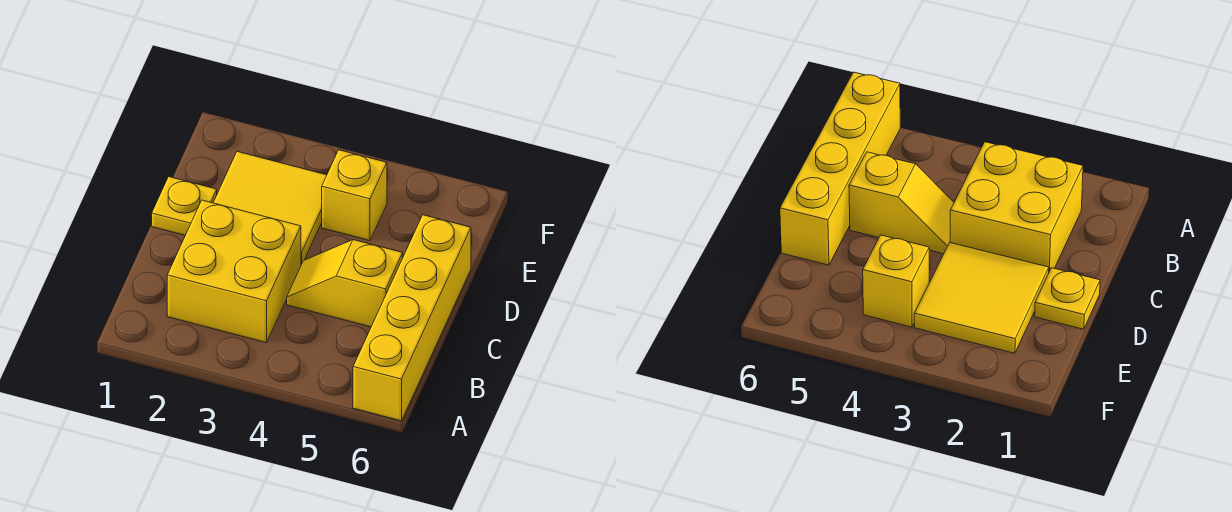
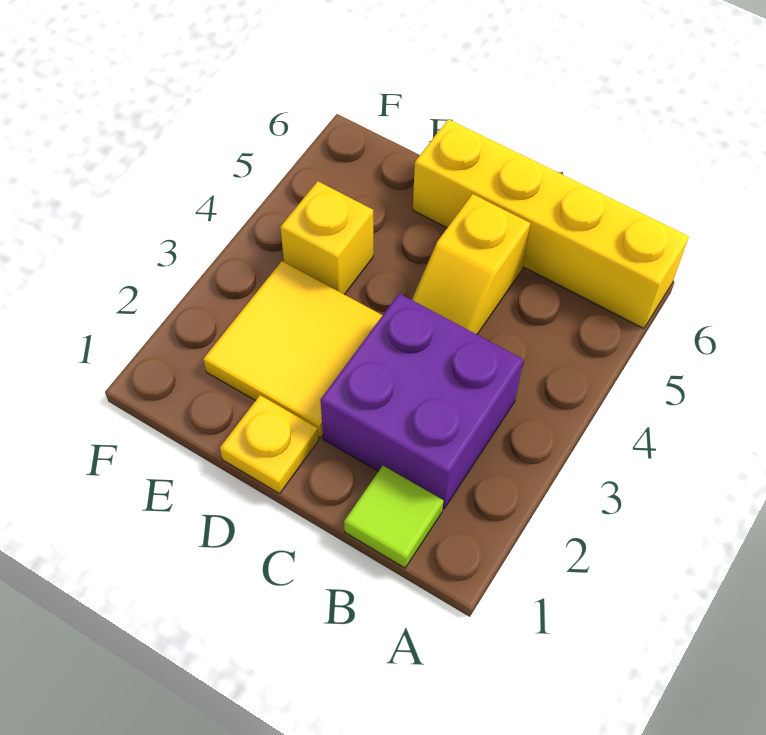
none -> lime tile B1 level 1
yellow brick B2:C3 level 1 -> purple brick B2:C3 level 1

